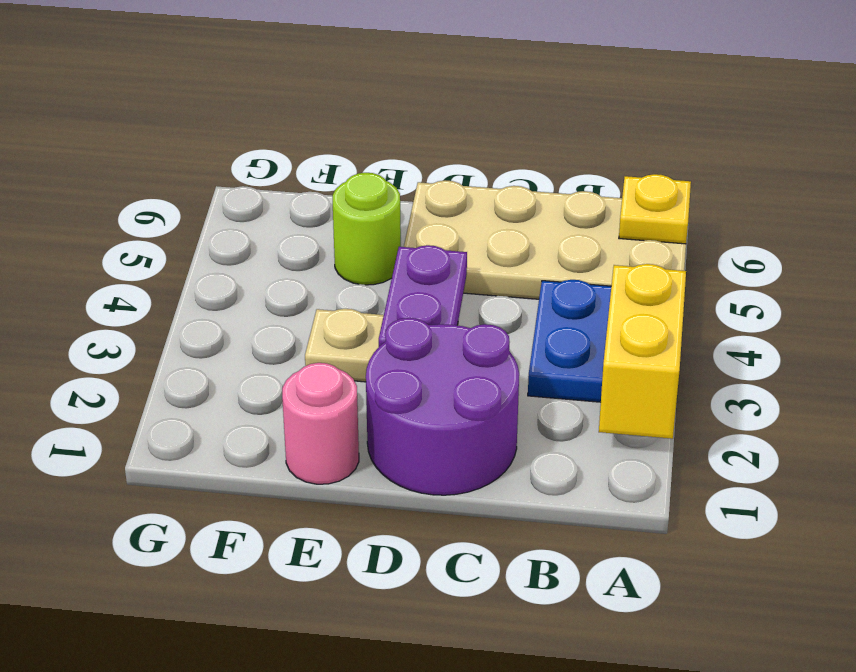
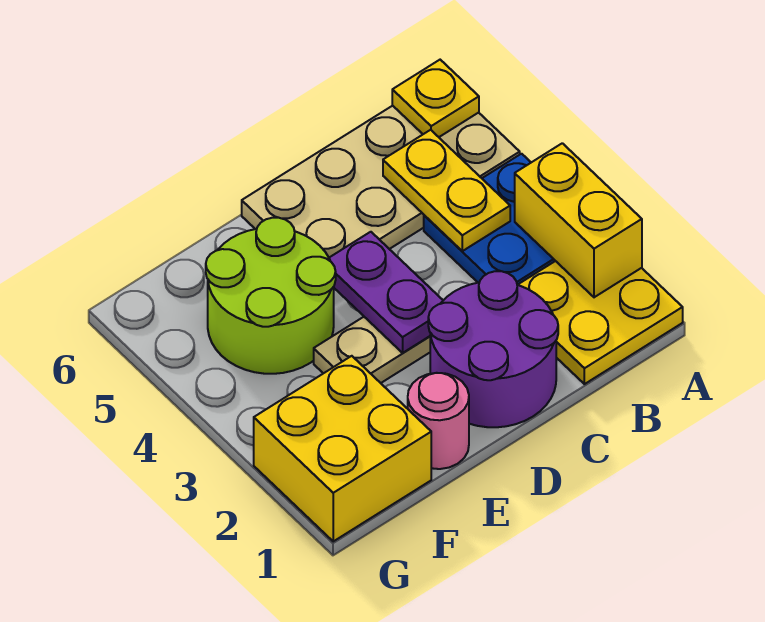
none -> yellow plate A1:B2 level 1
none -> yellow plate B4:B5 level 2
lime round brick E5 level 1 -> lime round brick E4:F5 level 1
none -> yellow brick F1:G2 level 1

